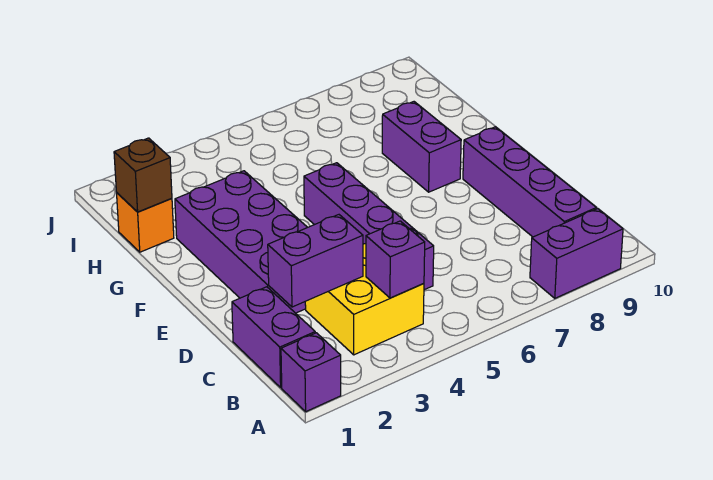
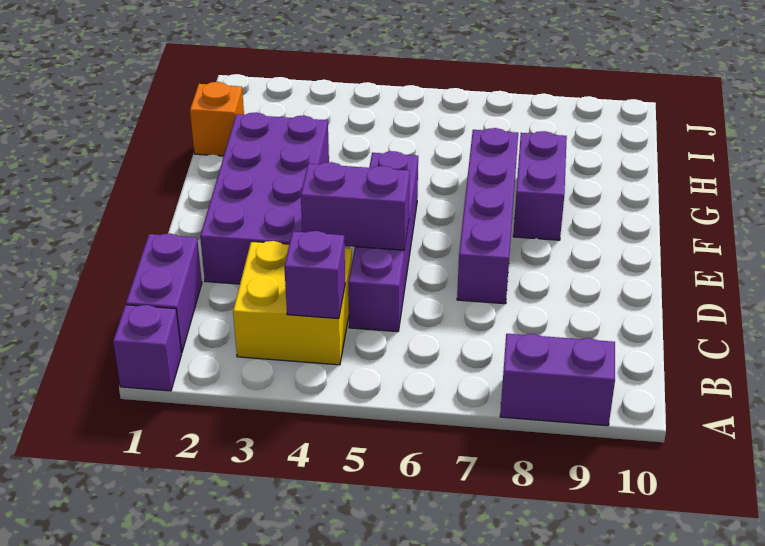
purple brick B9:E9 level 1 -> purple brick D7:G7 level 1
purple brick C2:C3 level 2 -> purple brick D4:D5 level 2
brown brick H1 level 2 -> none

